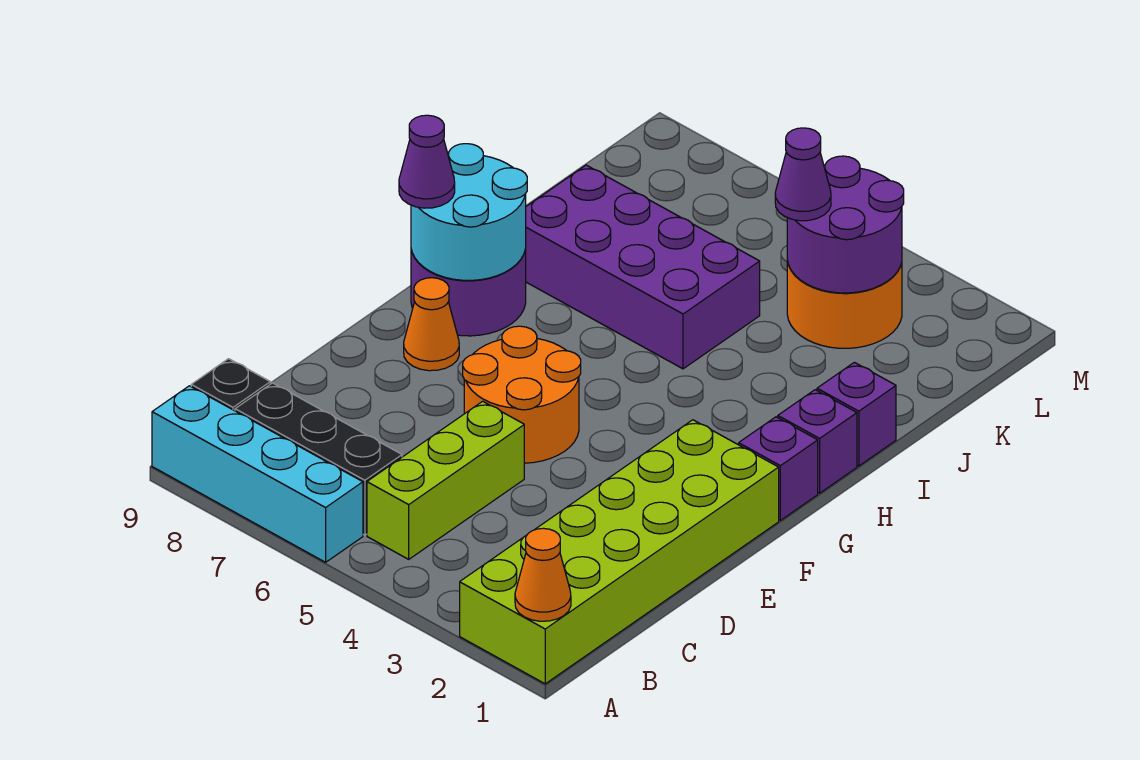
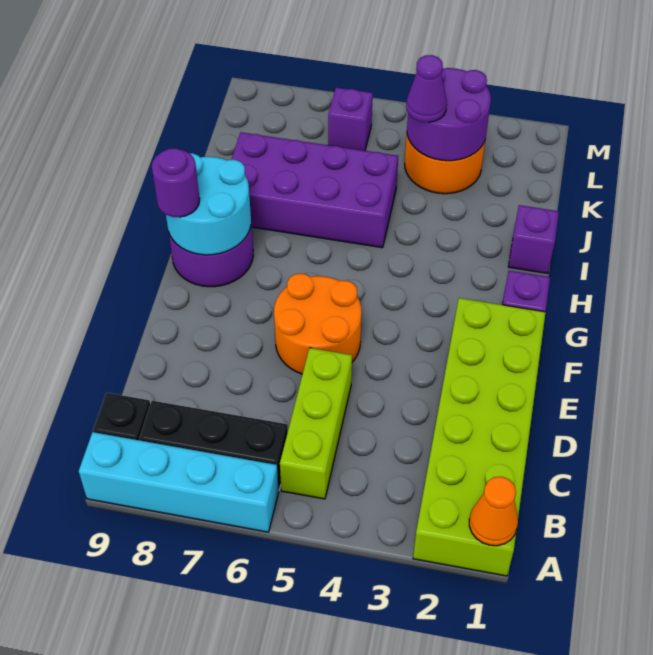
orange cone F8 level 1 -> none
purple cone G9 level 3 -> purple round brick G9 level 3
purple brick H1 level 1 -> purple brick L6 level 1

